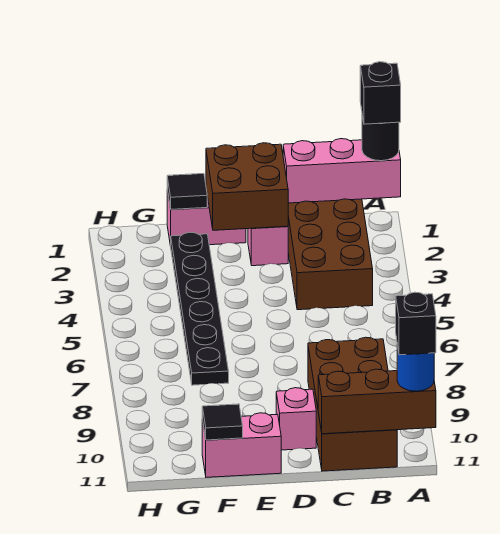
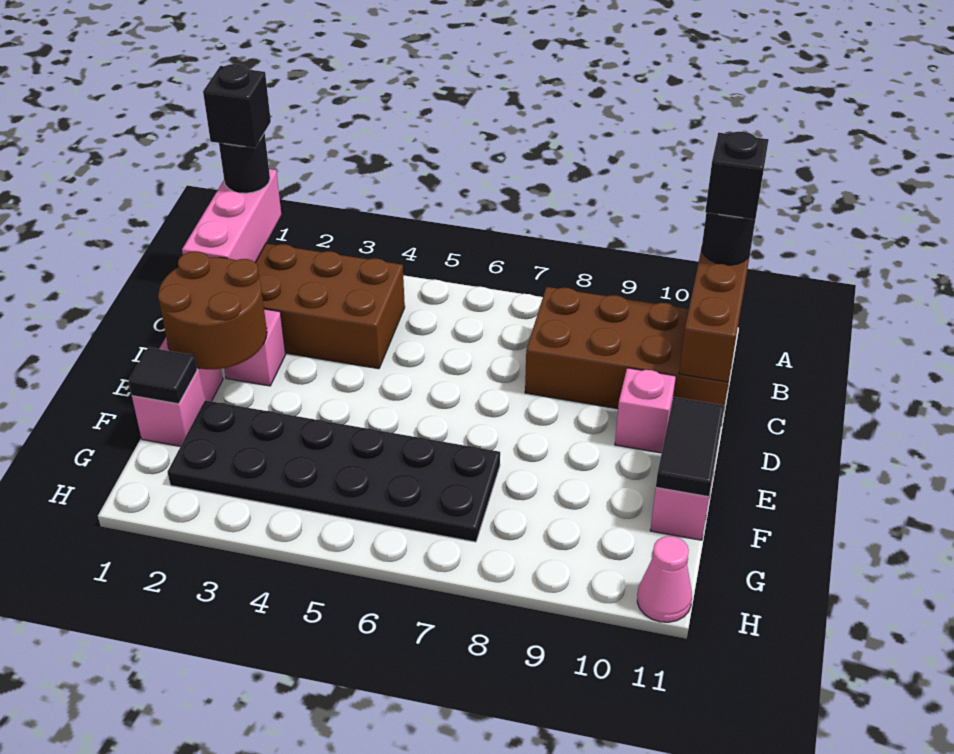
blue round brick A11 level 3 -> black round brick A11 level 3
brown brick D1:E2 level 2 -> brown round brick D1:E2 level 2
black plate F2:F7 level 1 -> black plate F2:G7 level 1
black tile F11 level 2 -> black tile E11:F11 level 2
none -> pink cone H11 level 1

